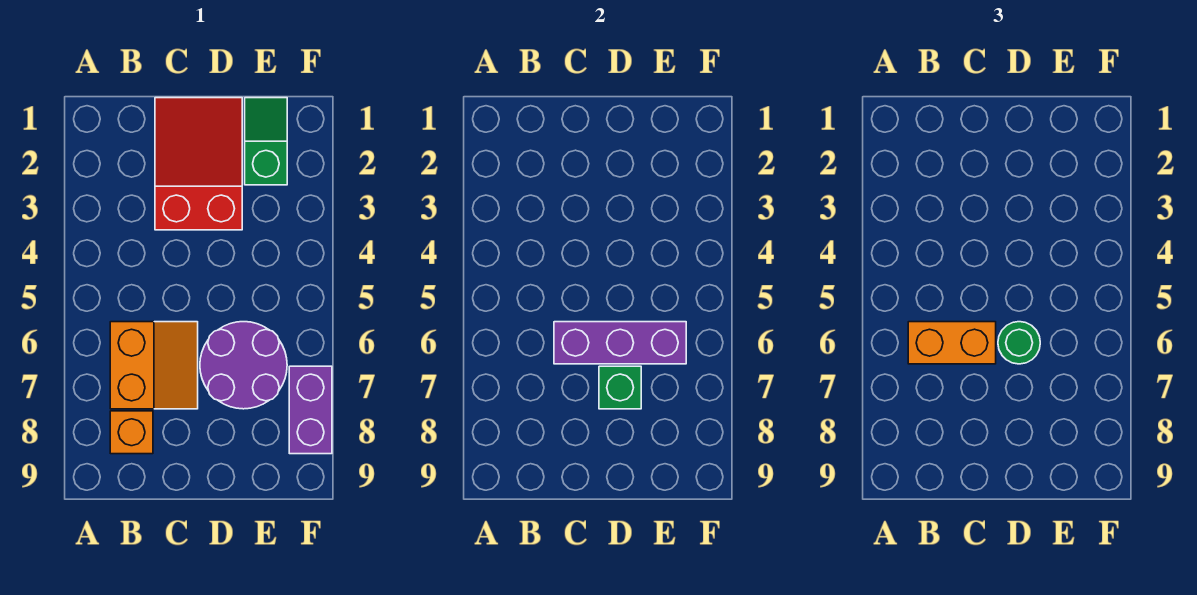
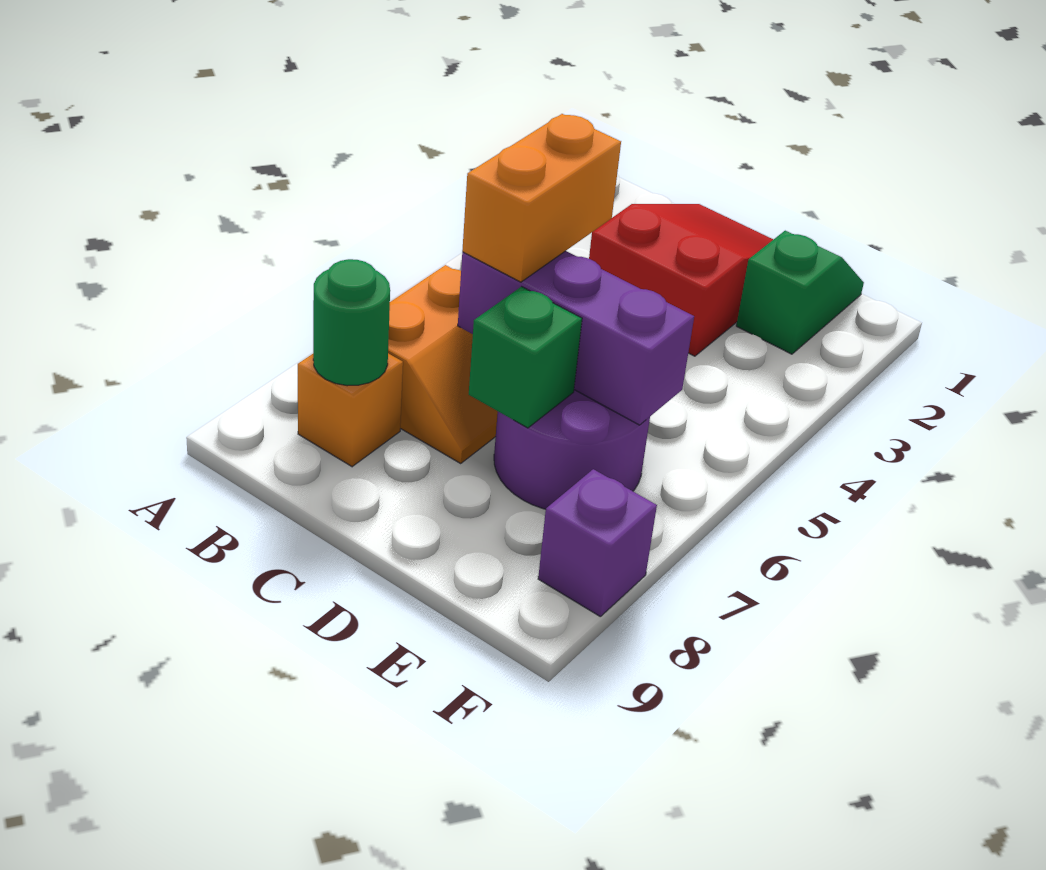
orange brick B6:C6 level 3 -> orange brick C5:C6 level 3
green round brick D6 level 3 -> green round brick B8 level 2
purple brick F7:F8 level 1 -> purple brick F8 level 1

